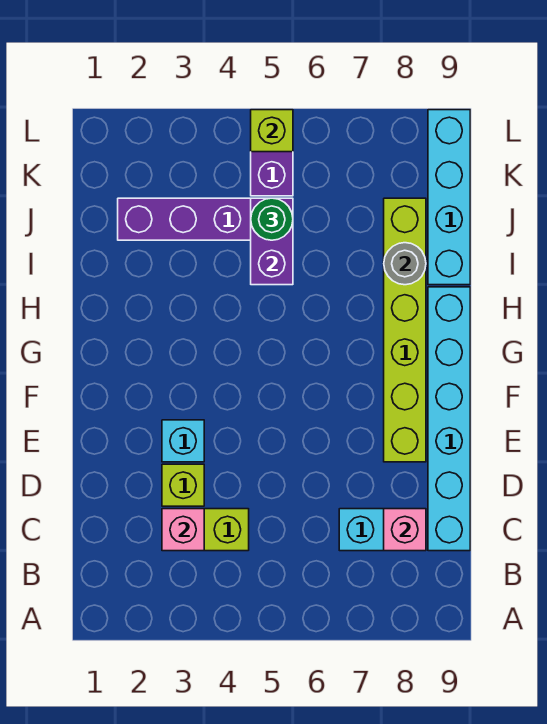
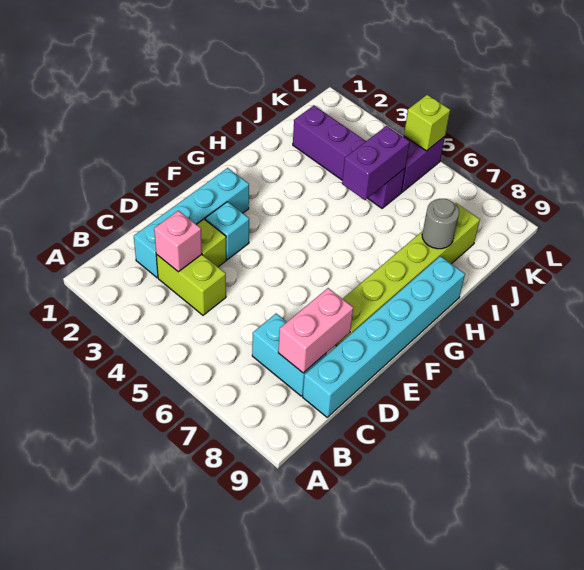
pink brick C8 level 2 -> pink brick C8:D8 level 2
cyan brick I9:L9 level 1 -> cyan brick C2:F2 level 1
green round brick J5 level 3 -> none

